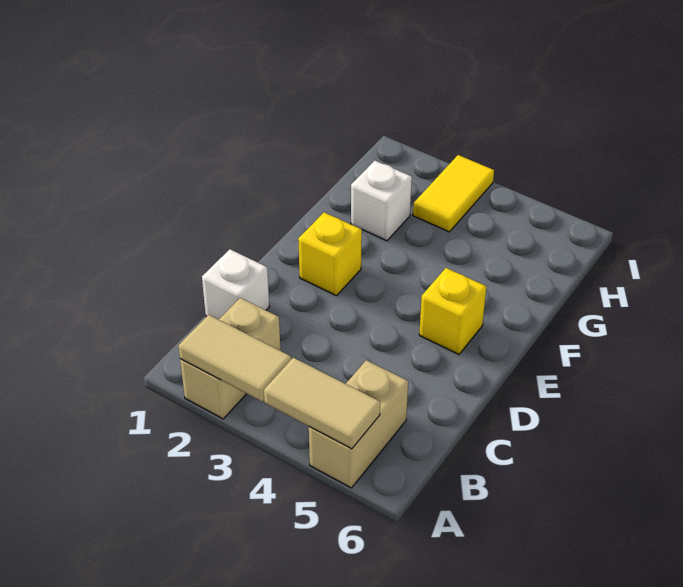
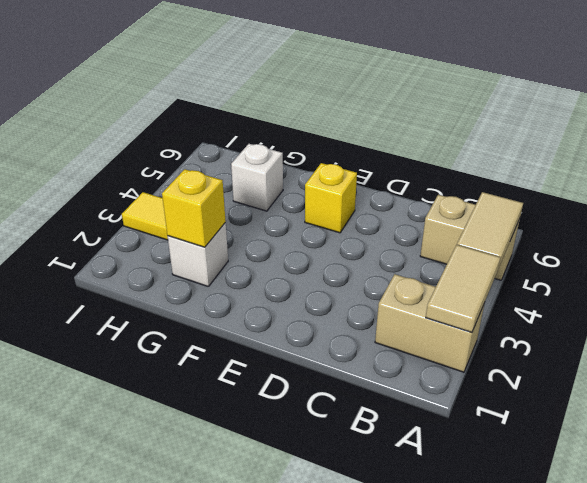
white brick C1 level 1 -> white brick G5 level 1
yellow brick E2 level 1 -> yellow brick G2 level 2

